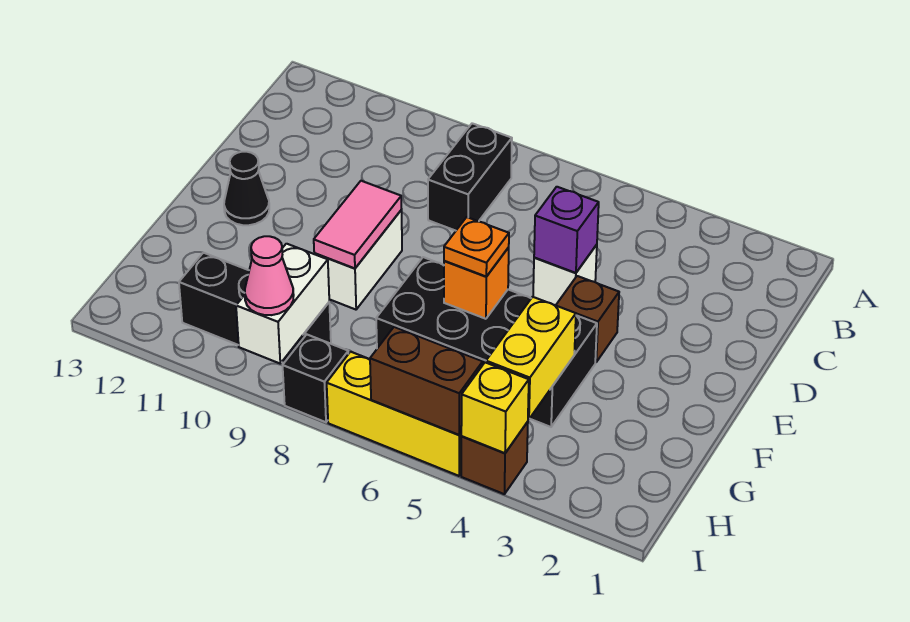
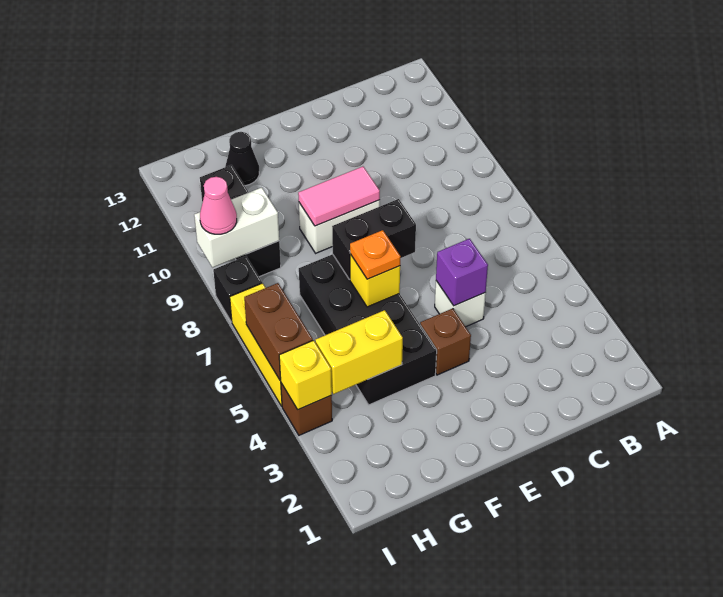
black brick B8:C8 level 1 -> black brick E7:F7 level 2
black cone E12 level 1 -> black cone G12 level 1
orange brick F6 level 2 -> yellow brick F6 level 2

